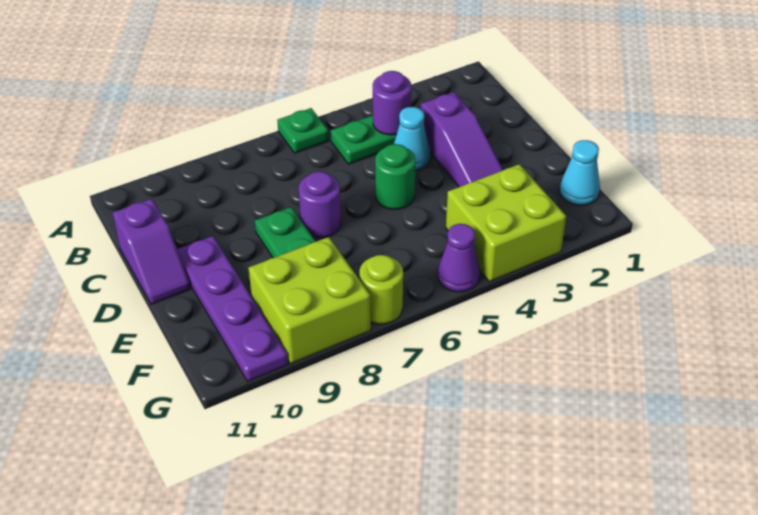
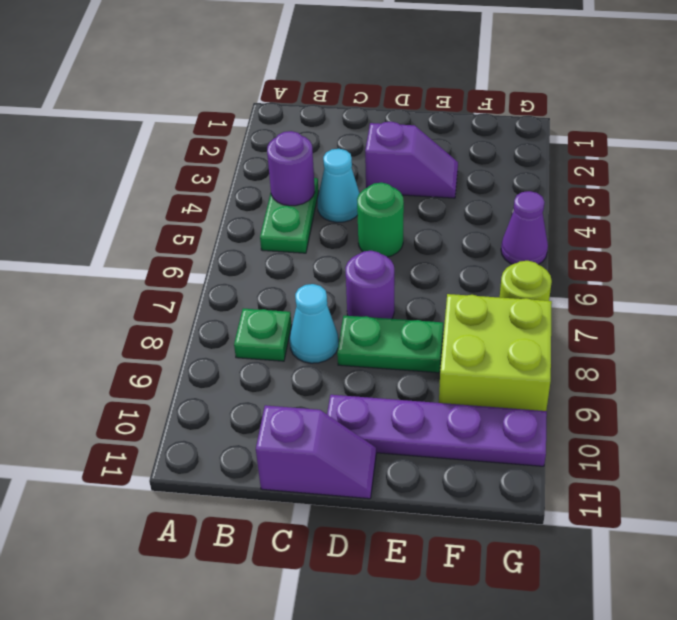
green plate A6 level 1 -> green plate B8 level 1
purple slope C3:E3 level 1 top C -> purple slope D3:E3 level 1 top D
cyan cone F1 level 1 -> cyan cone C8 level 1
lime brick F3:G4 level 1 -> none

